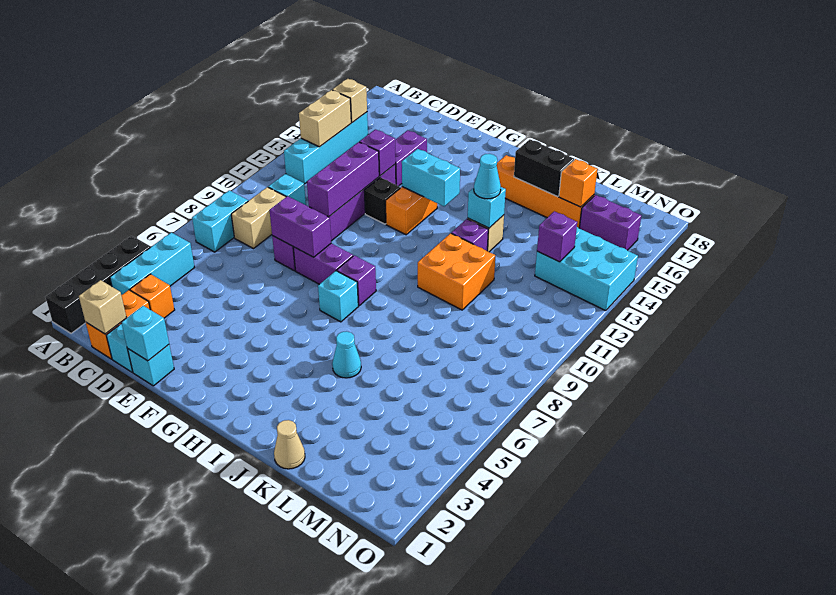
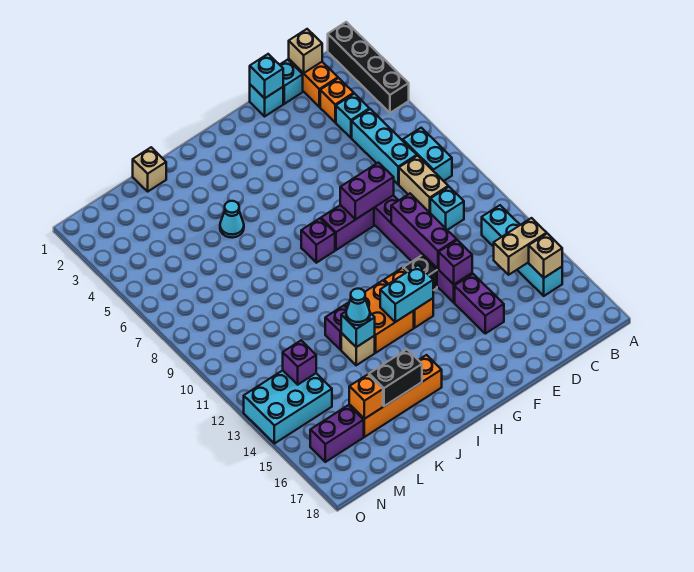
cyan brick B3:B5 level 1 -> cyan brick C5:C7 level 1
tan brick B13:B14 level 2 -> tan brick B14:C14 level 2
cyan brick H7 level 1 -> cyan brick C4 level 1
orange brick J10:K11 level 1 -> orange brick H12:I13 level 1
tan cone K1 level 1 -> tan brick K1 level 1

